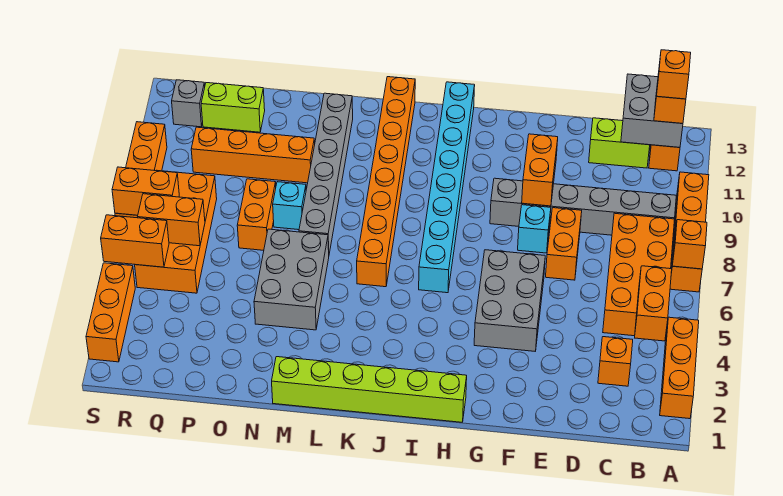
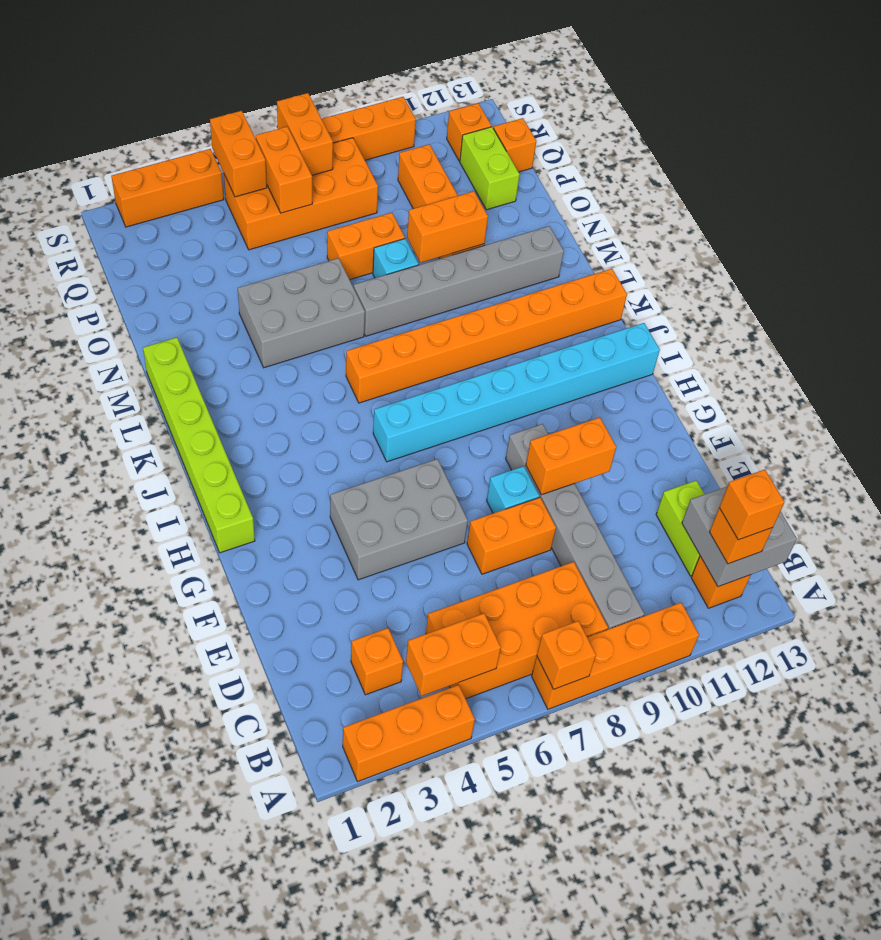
none -> orange brick N9:N10 level 2
none -> orange brick Q13 level 1
grey brick R12 level 1 -> orange brick R12 level 1

